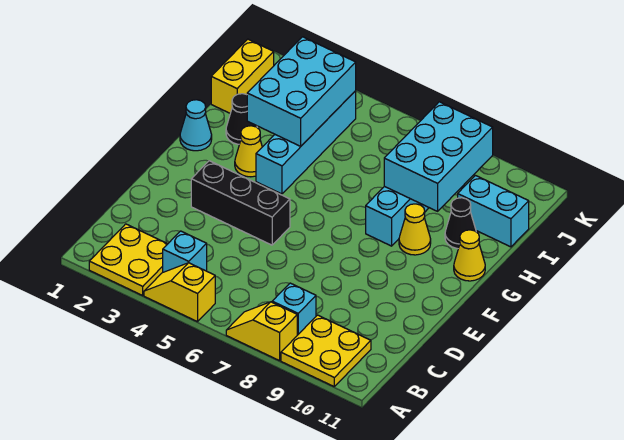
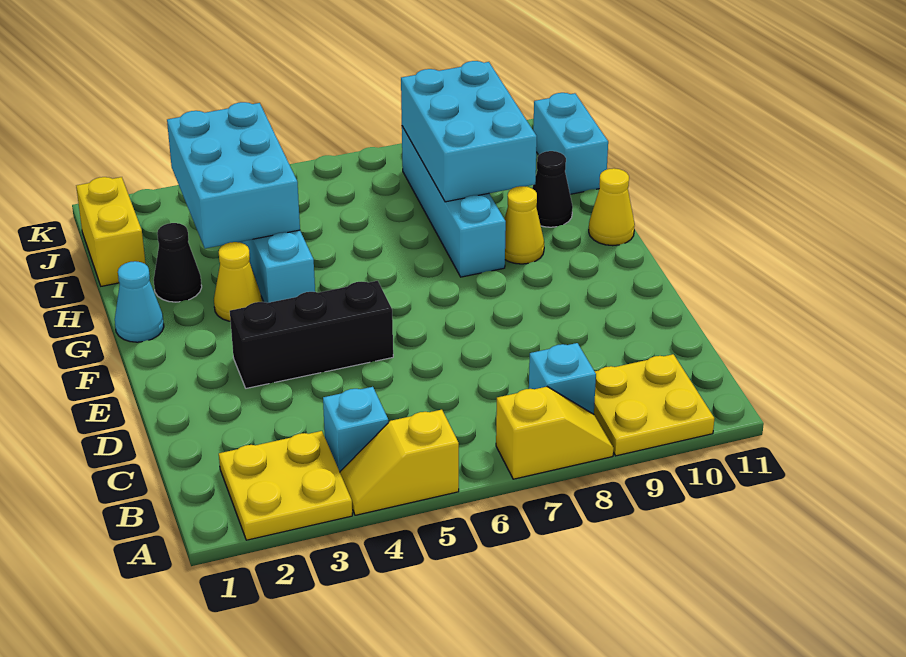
yellow slope A7:A8 level 1 top 8 -> yellow slope A7:A8 level 1 top 7
cyan brick I10:I11 level 1 -> cyan brick I11:J11 level 1

